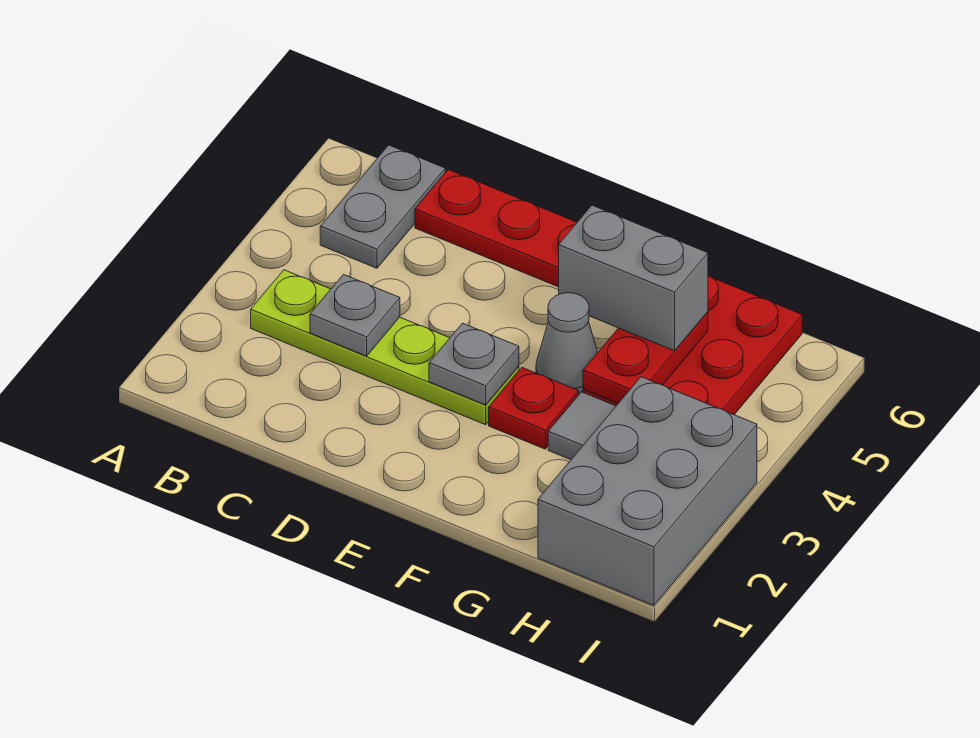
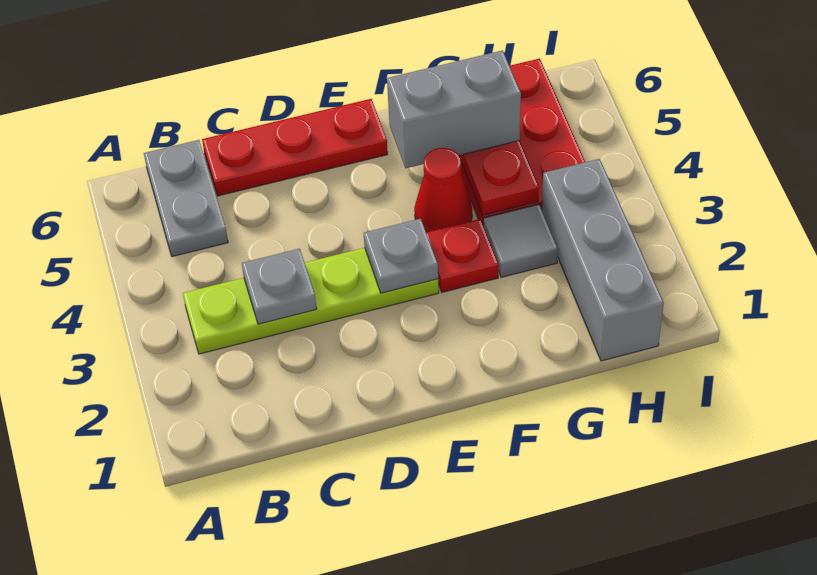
grey cone F4 level 1 -> red cone F4 level 1
grey brick H1:I3 level 1 -> grey brick H1:H3 level 1

